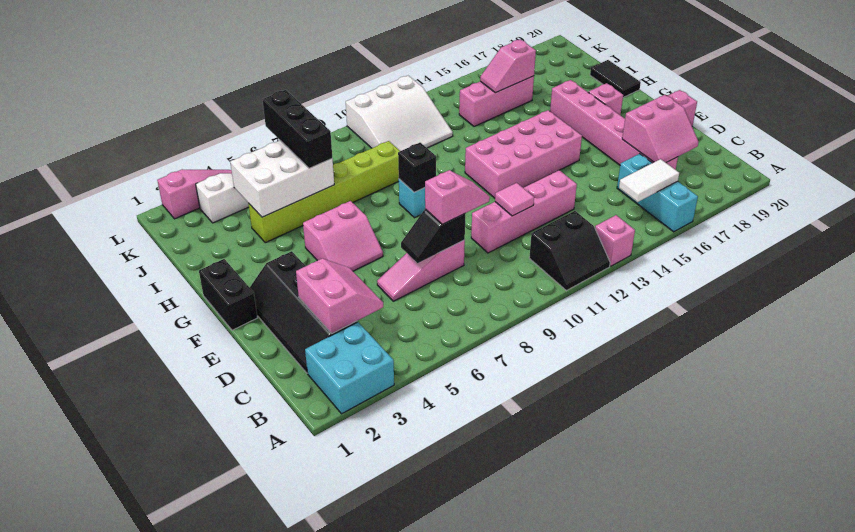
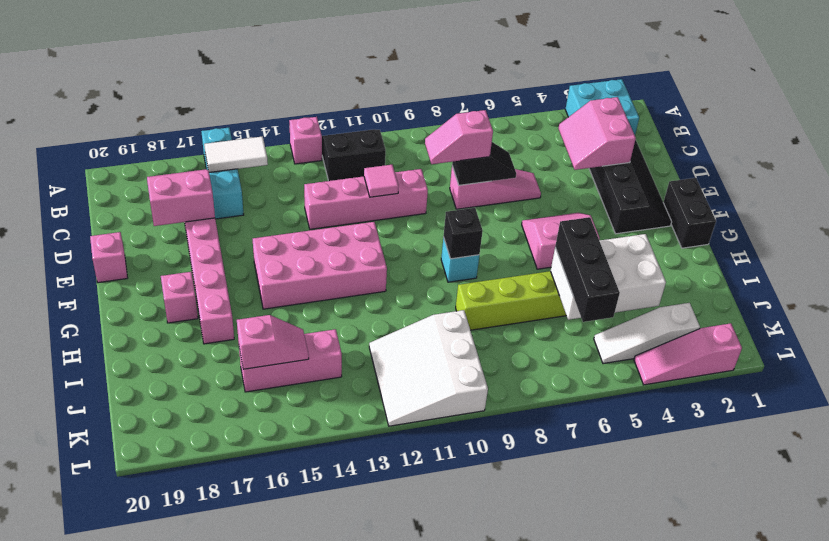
black tile H20:I20 level 1 -> none
white slope J10:L12 level 1 top L -> white slope J10:L12 level 1 top 10

